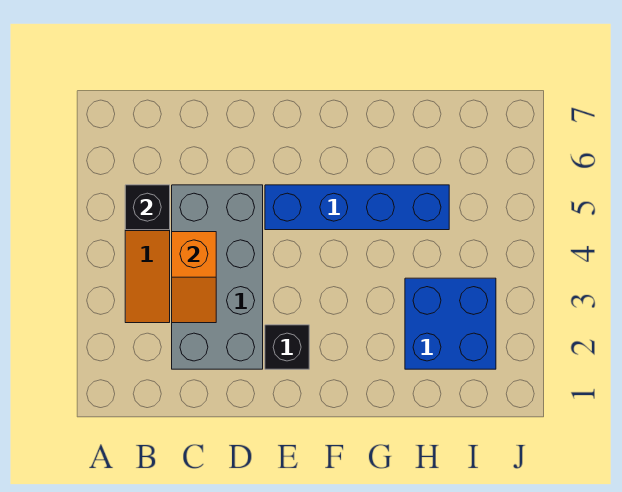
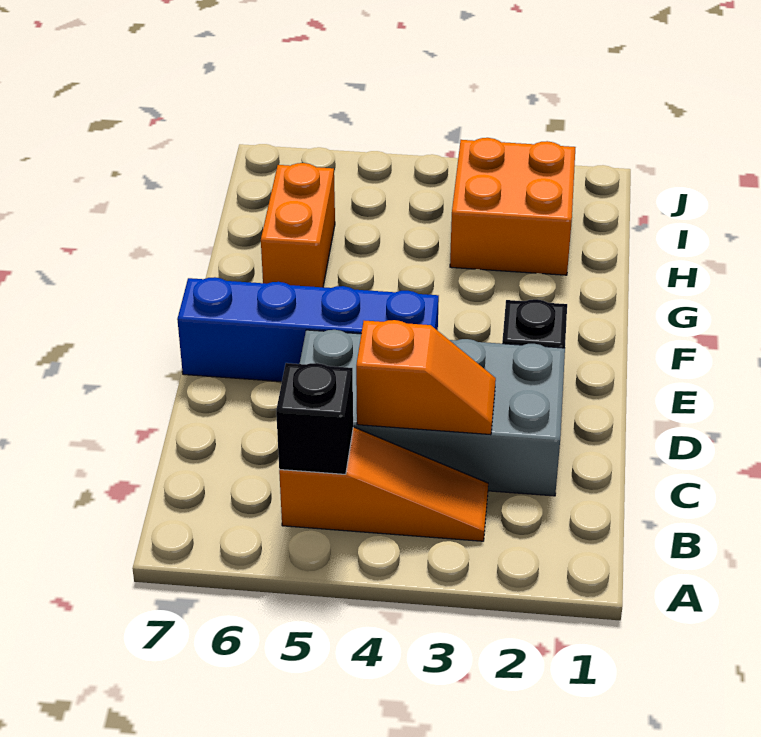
blue brick E5:H5 level 1 -> blue brick E4:E7 level 1
none -> orange brick G6:H6 level 1
blue brick H2:I3 level 1 -> orange brick H2:I3 level 1

